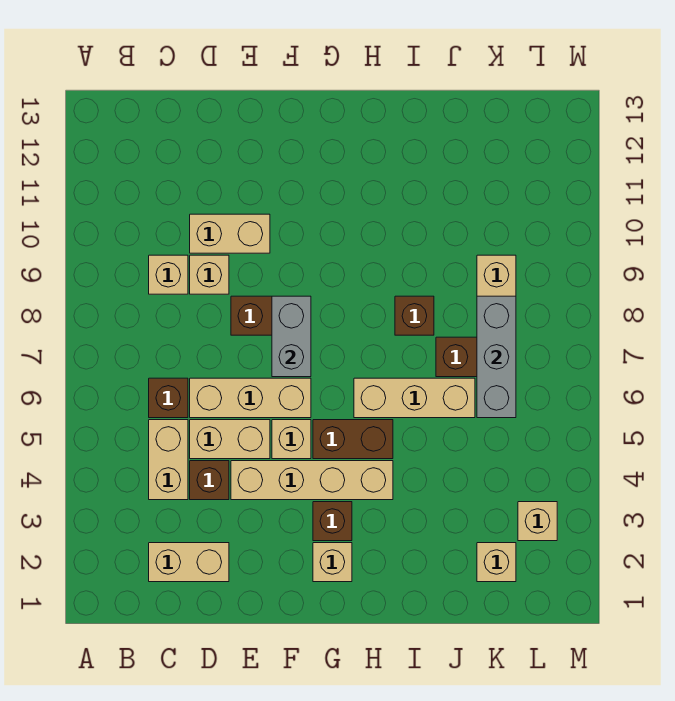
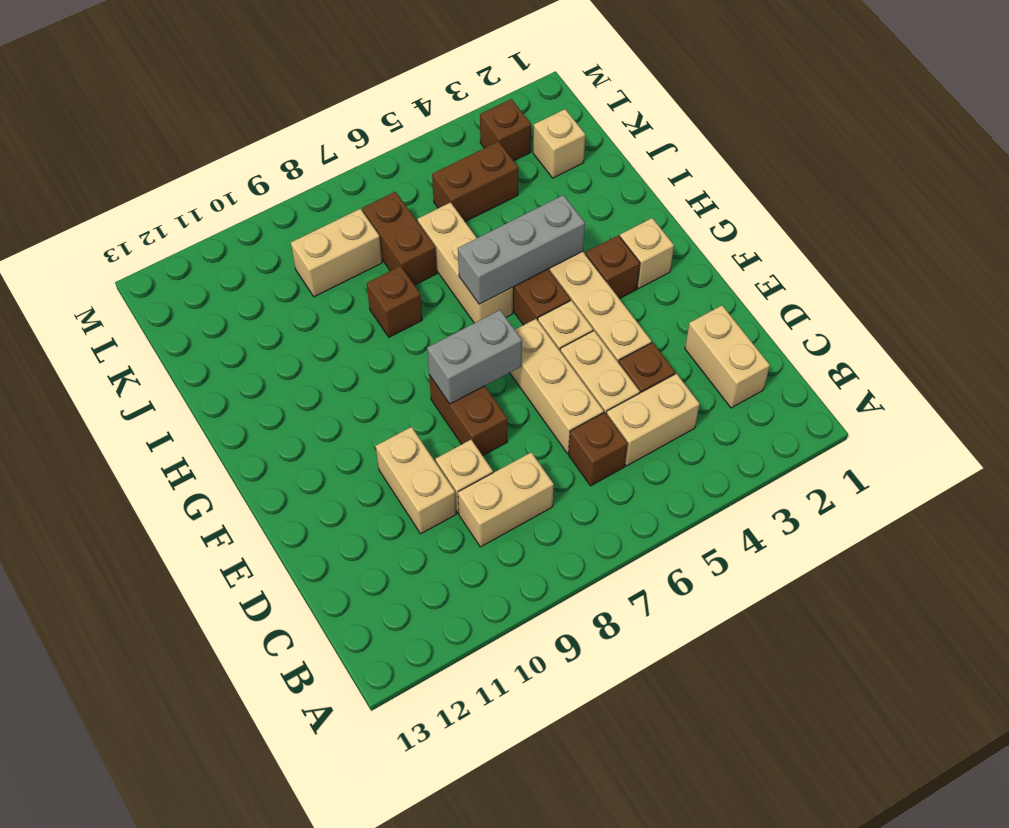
tan brick C9 level 1 -> tan brick C8:C9 level 1
none -> brown brick K4:K5 level 1
grey brick K6:K8 level 2 -> grey brick H4:H6 level 2
tan brick L3 level 1 -> brown brick L3 level 1

